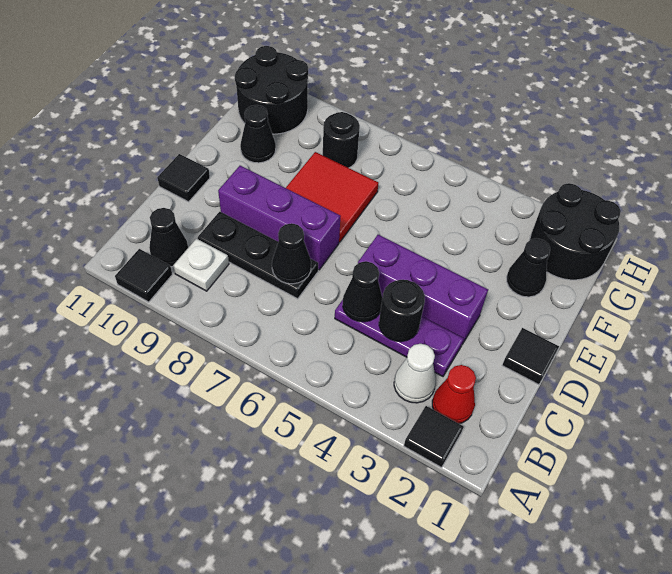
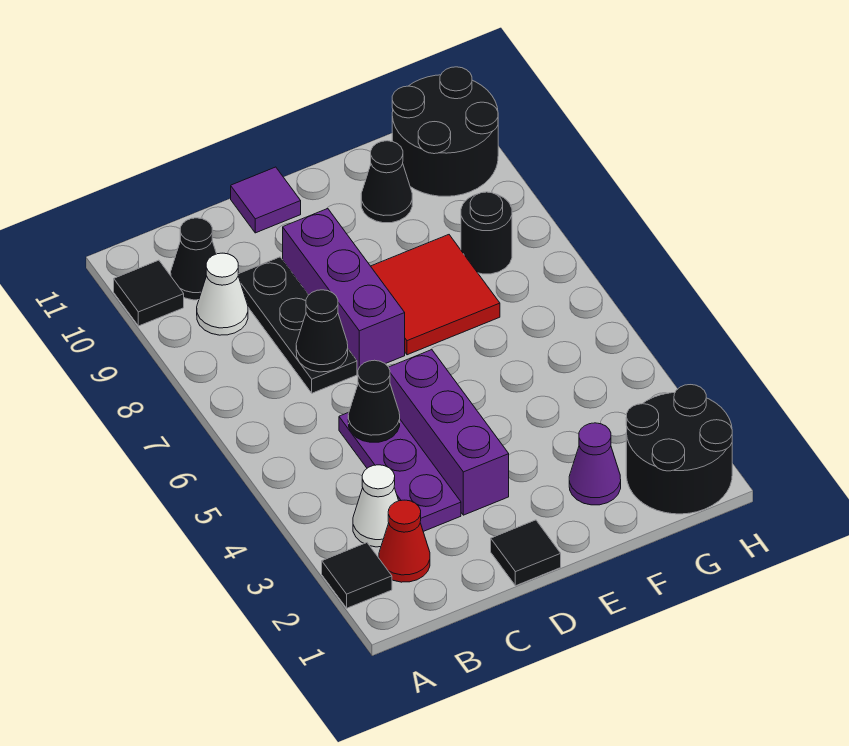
white plate B9 level 1 -> white cone B9 level 1
black round brick C4 level 2 -> none
black tile D11 level 1 -> purple tile D11 level 1
black cone F2 level 1 -> purple cone F2 level 1

